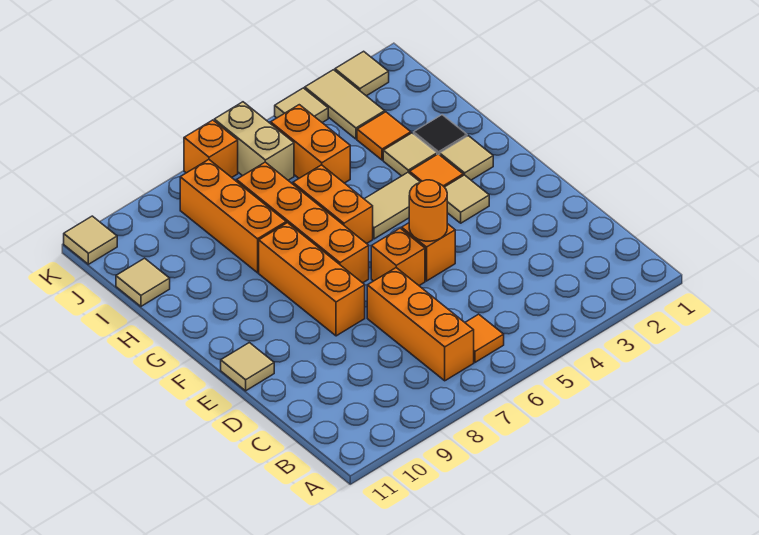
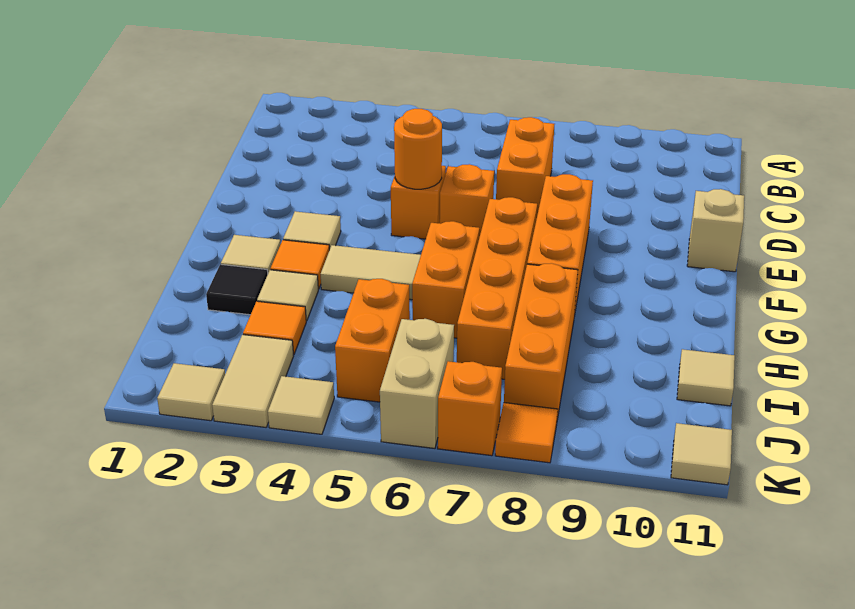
orange tile B6 level 1 -> orange tile K8 level 1
orange brick B7:D7 level 1 -> orange brick C7:D7 level 1
tan tile E11 level 1 -> tan brick E11 level 1

